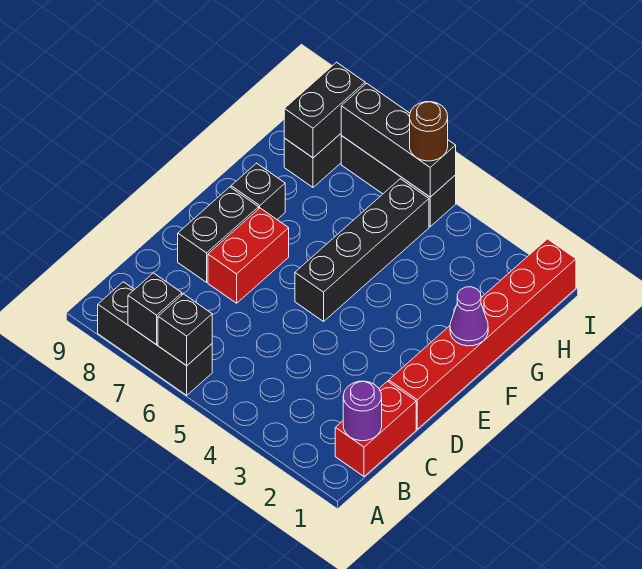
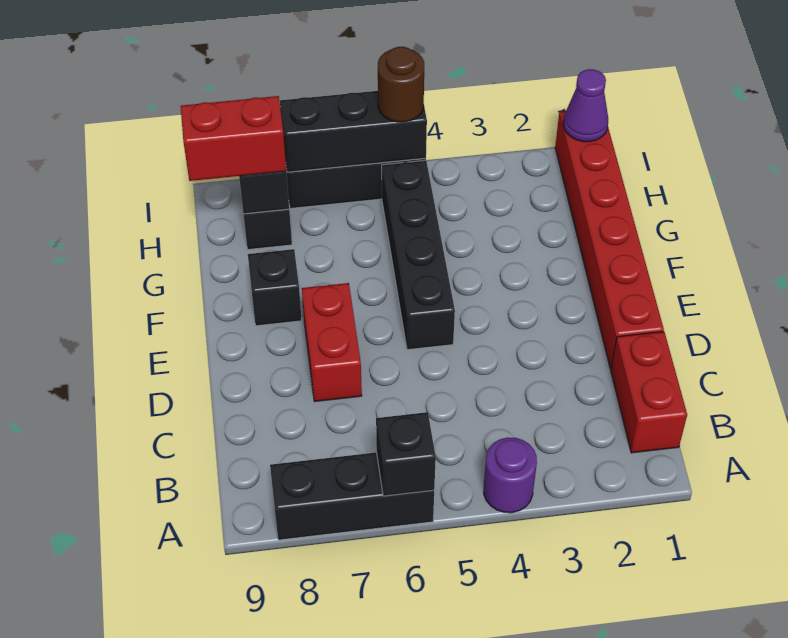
black brick A7 level 2 -> none
purple round brick B1 level 2 -> purple round brick A4 level 1
black brick D8:E8 level 1 -> none
purple cone F1 level 2 -> purple cone I1 level 2
none -> red brick H8:H9 level 3

